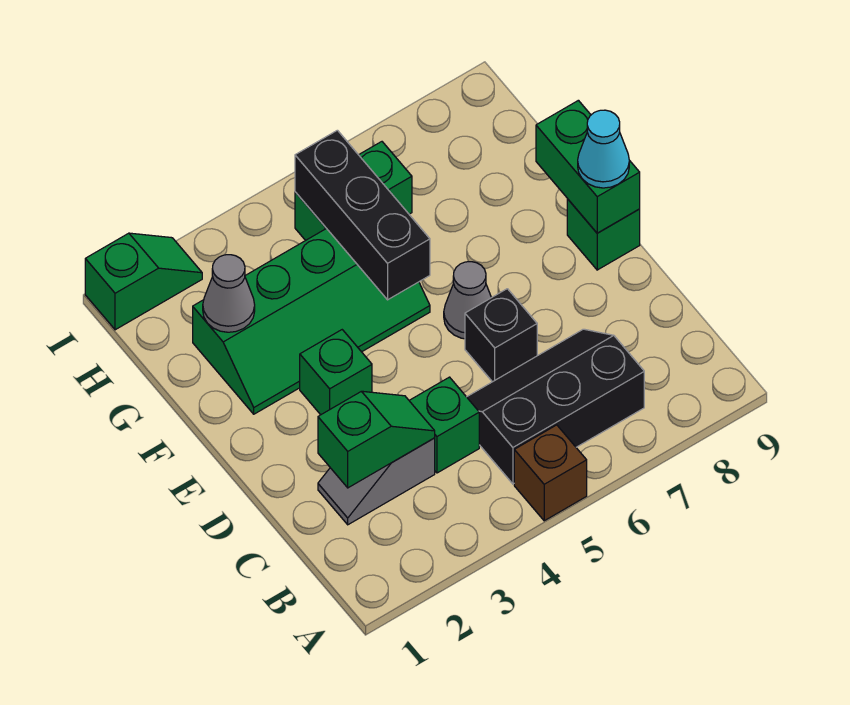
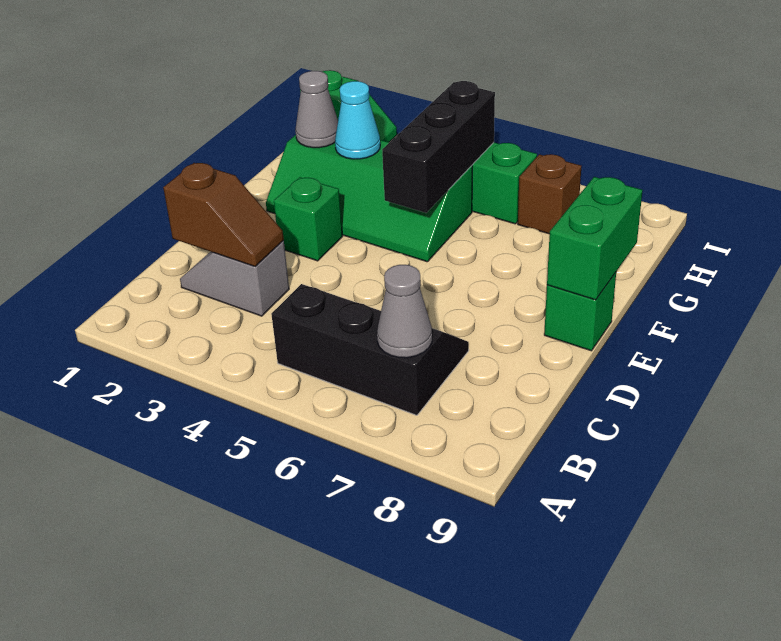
brown brick A5 level 1 -> brown brick H7 level 1
green slope C2:C3 level 2 top 2 -> brown slope C2:C3 level 2 top 2
green brick C4 level 1 -> none
black brick D6 level 1 -> none
grey cone E6 level 1 -> grey cone B7 level 2
cyan cone E9 level 3 -> cyan cone G3 level 2

